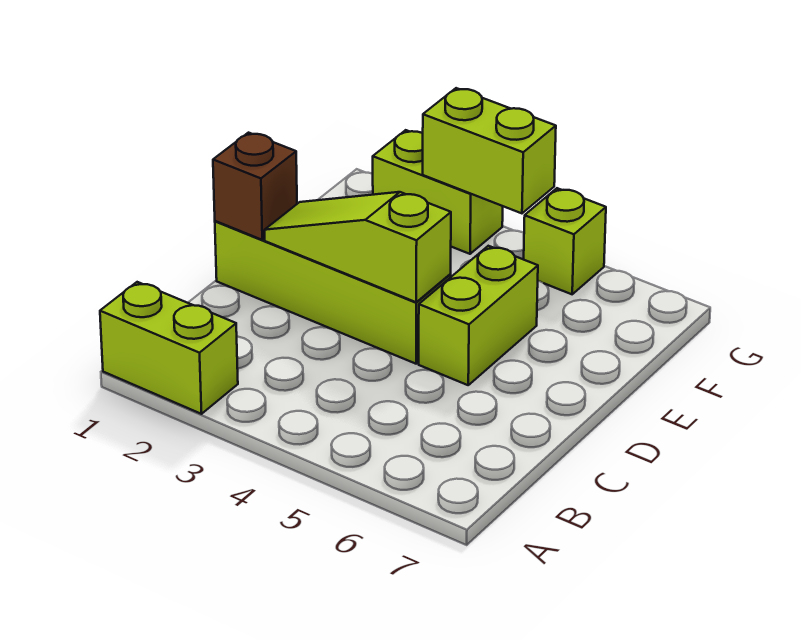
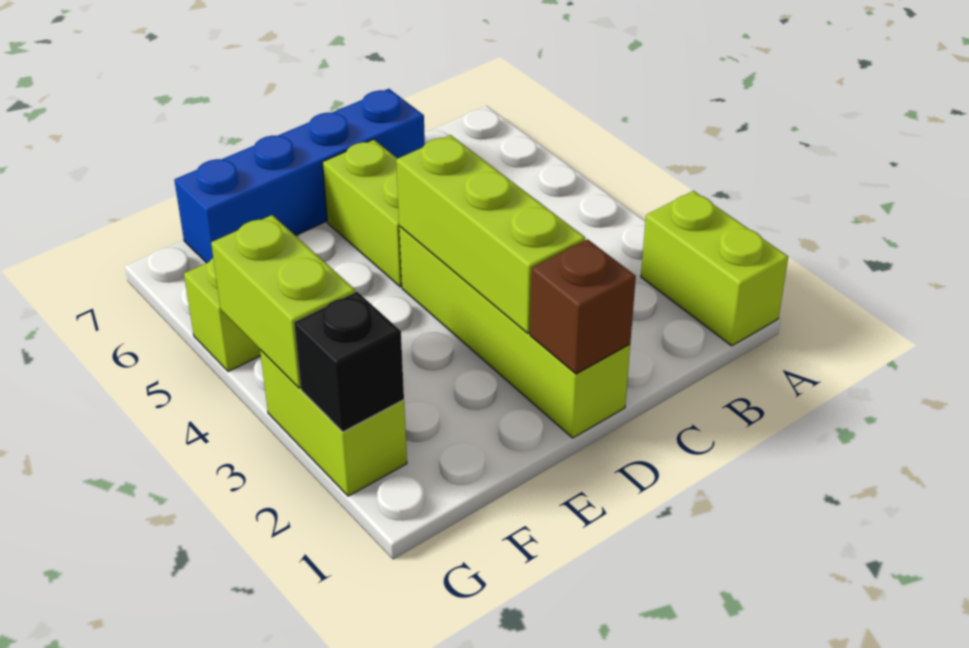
none -> blue brick C7:F7 level 1
lime slope D2:D4 level 2 top 4 -> lime brick D2:D4 level 2
lime brick D5:E5 level 1 -> lime brick D5:D6 level 1
none -> black brick G2 level 2

